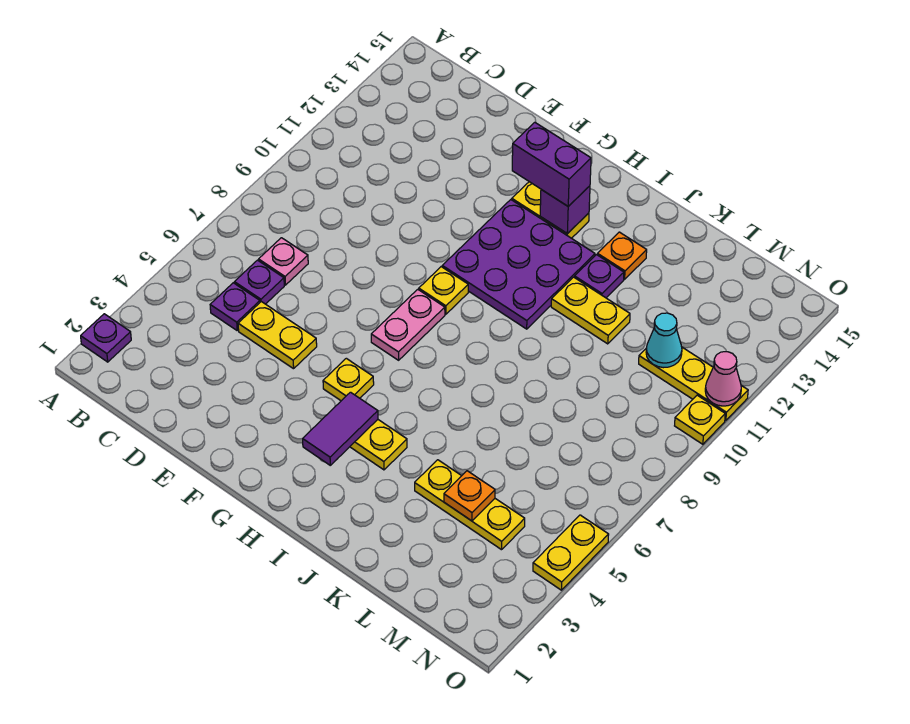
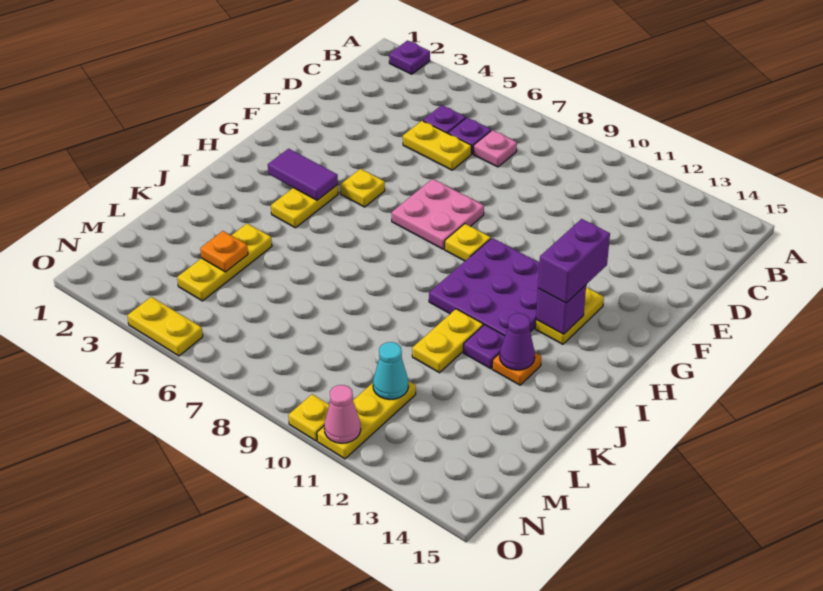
yellow plate D5:E5 level 1 -> yellow plate D5:D6 level 1
pink plate G7:G8 level 1 -> pink plate F7:G8 level 1
none -> purple cone J13 level 2

